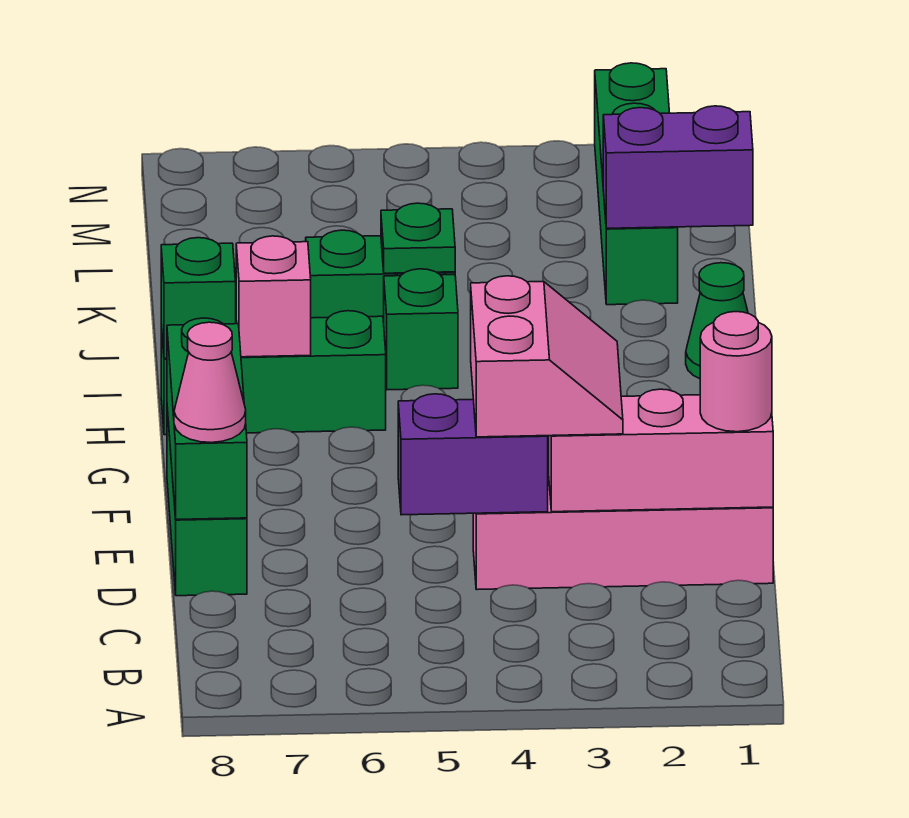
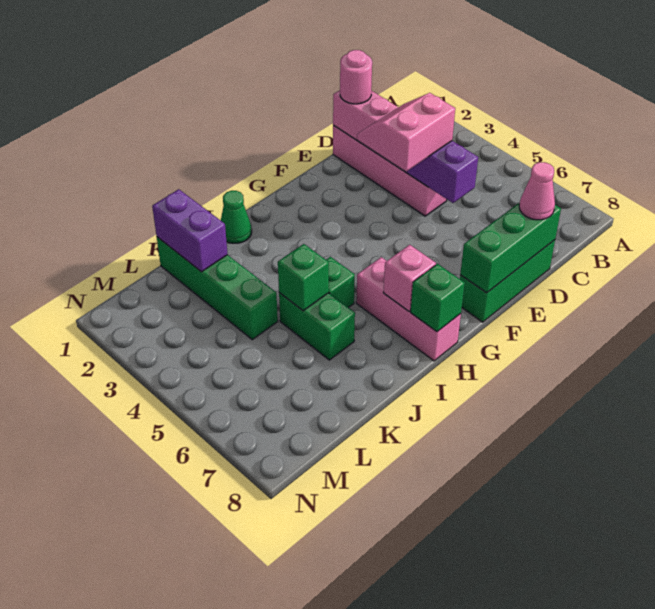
green brick H6:H8 level 1 -> pink brick H6:H8 level 1
green plate J5 level 2 -> green brick J5 level 2
green brick K2:N2 level 1 -> green brick K1:K4 level 1

